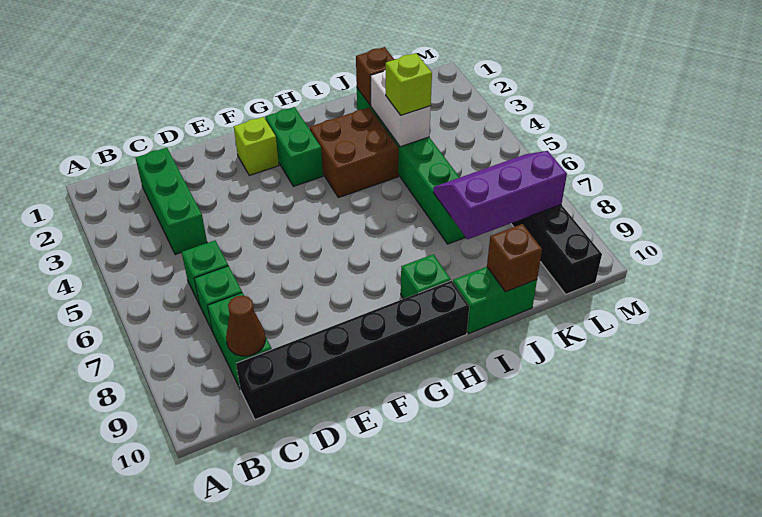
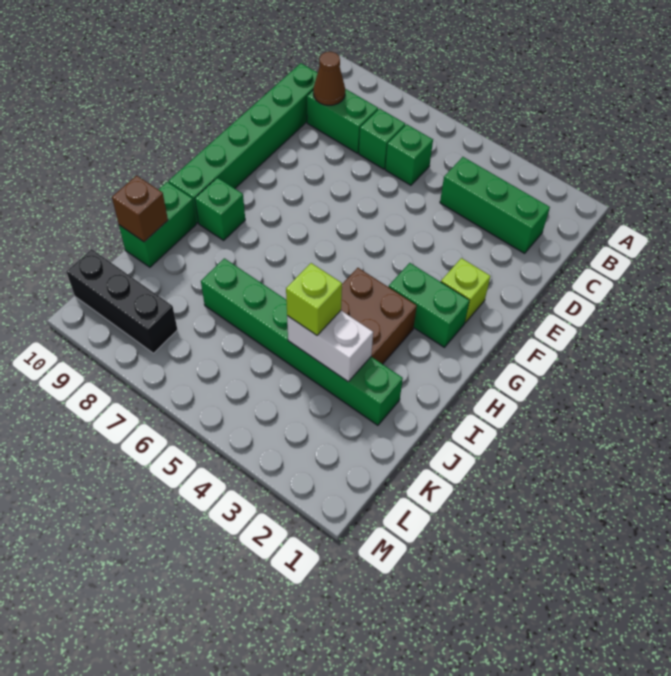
black brick C10:H10 level 1 -> green brick C10:H10 level 1
brown brick J2 level 2 -> none
purple slope J7:L8 level 2 top 8 -> none

